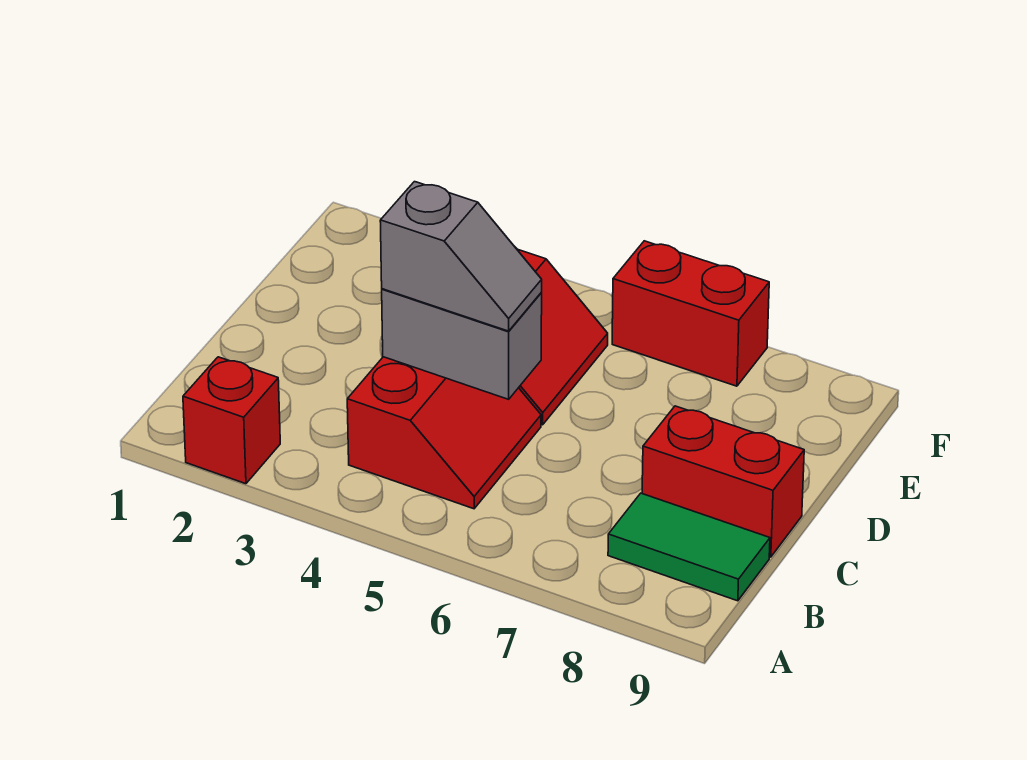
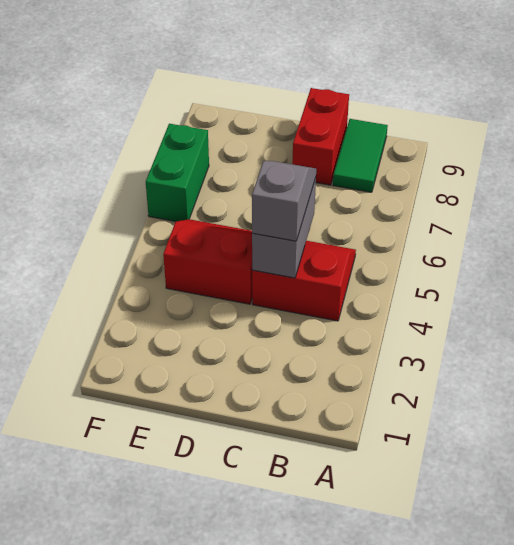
red brick A2 level 1 -> none
red brick F6:F7 level 1 -> green brick F6:F7 level 1

